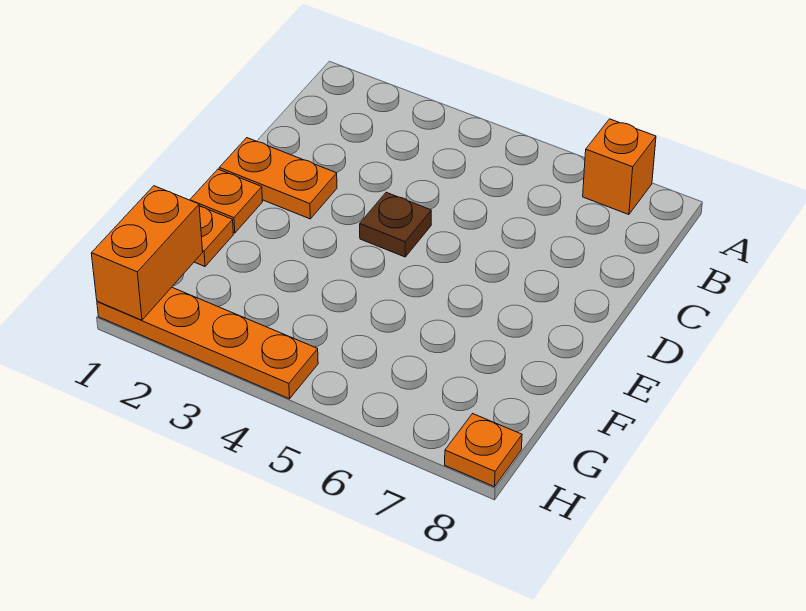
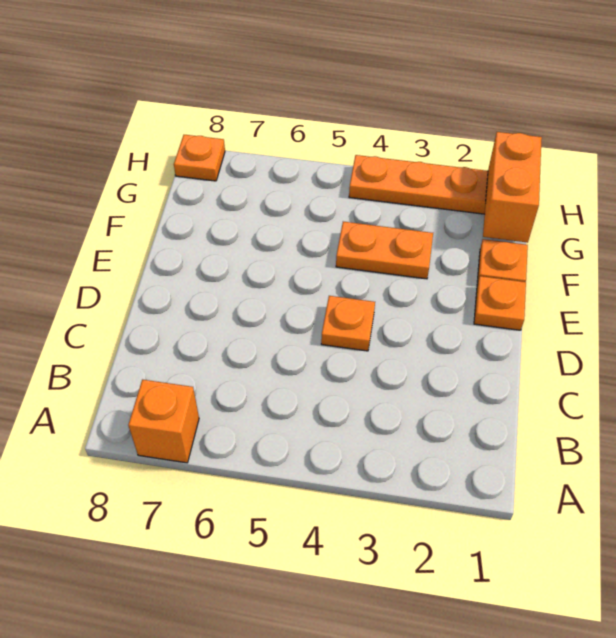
orange plate D1:D2 level 1 -> orange plate F3:F4 level 1
brown plate D4 level 1 -> orange plate D4 level 1

